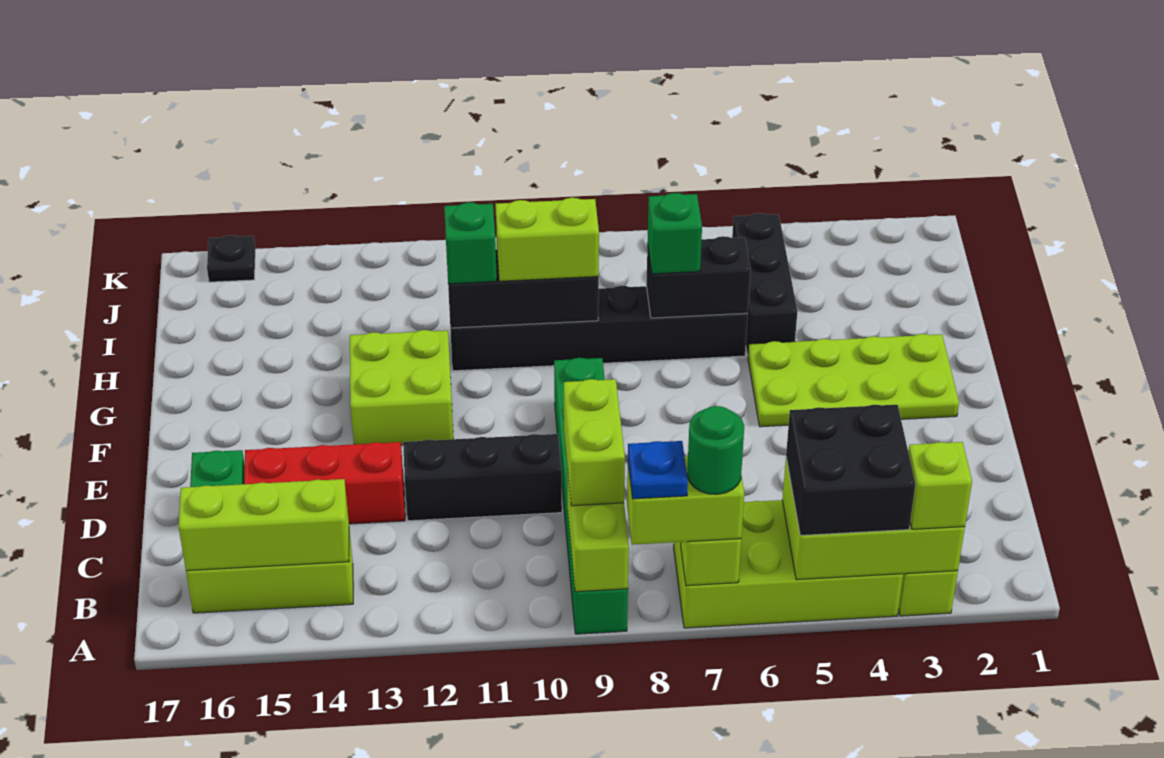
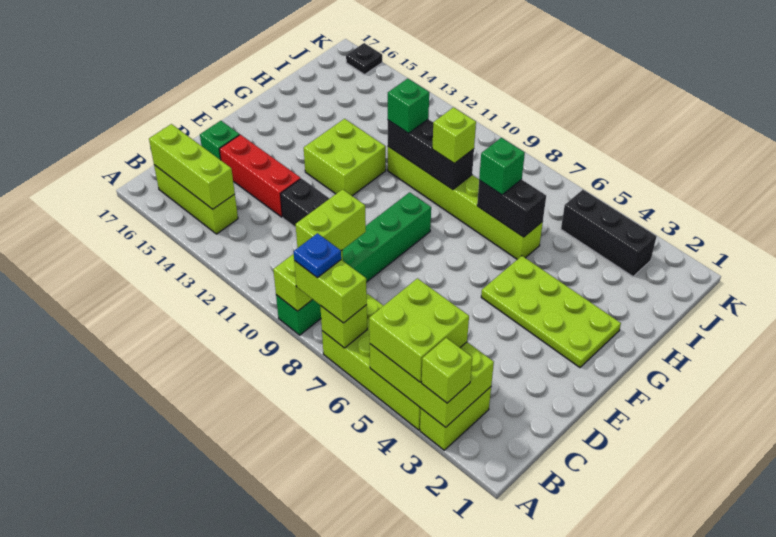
black brick A4:B5 level 3 -> lime brick A4:B5 level 3
green round brick A7 level 4 -> none
black brick H5:J5 level 1 -> black brick J3:J5 level 1
black brick H6:H11 level 1 -> lime brick H6:H11 level 1
lime brick H9:H10 level 3 -> lime brick H9 level 3

